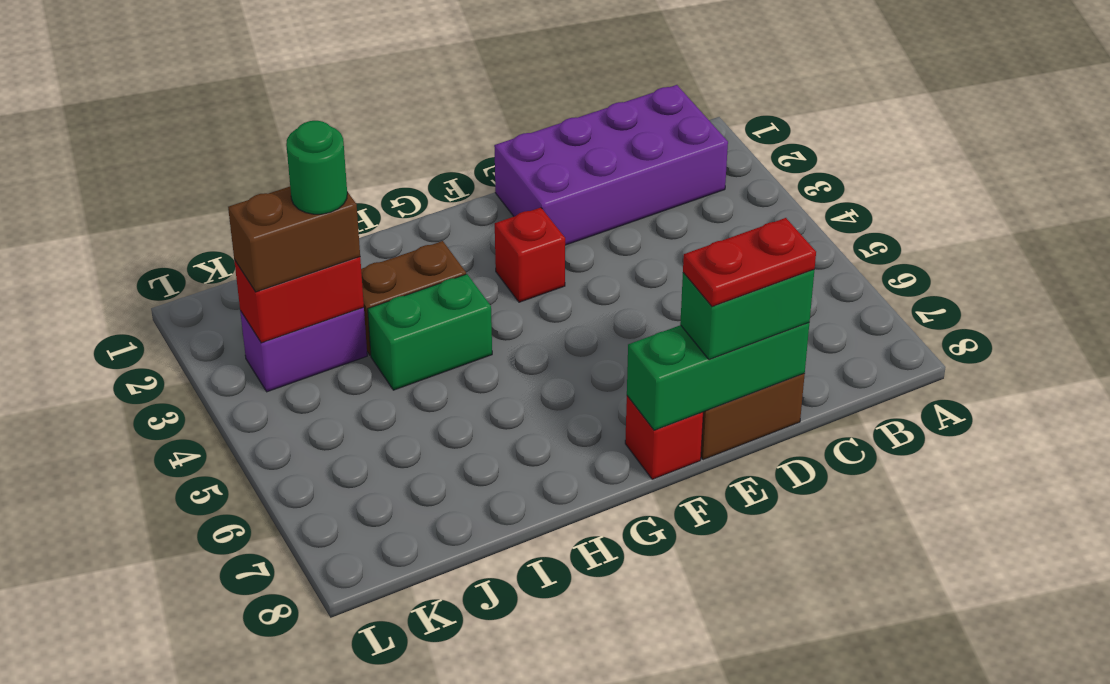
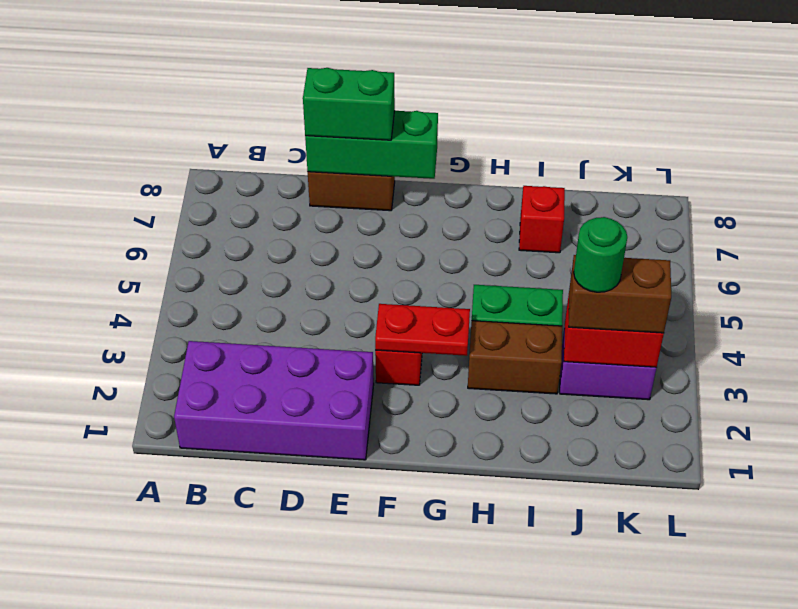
red plate D8:E8 level 4 -> red plate F3:G3 level 2
red brick F8 level 1 -> red brick I7 level 1

